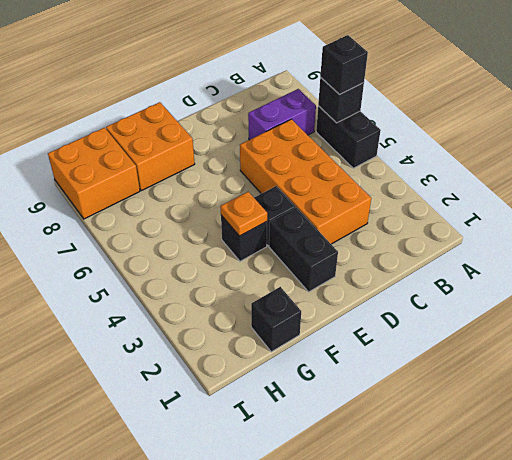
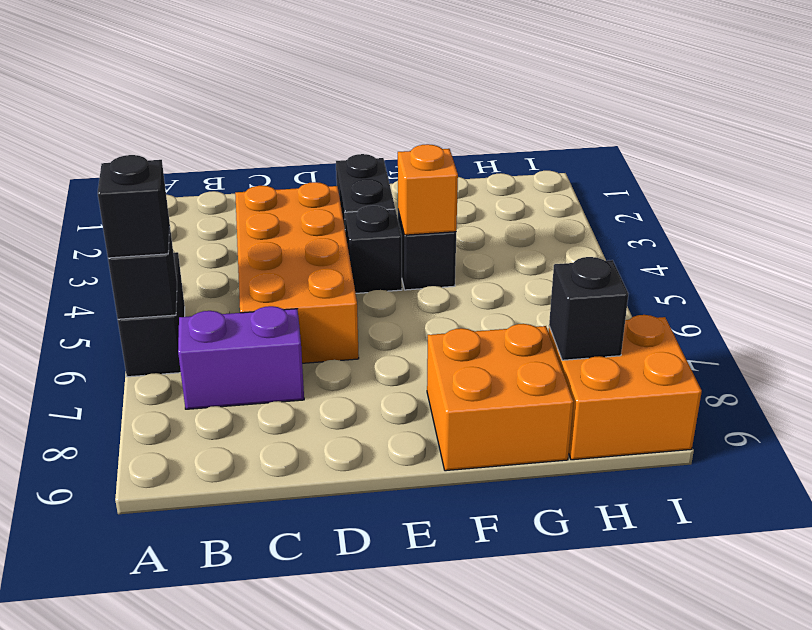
orange plate F4 level 2 -> orange brick F4 level 2
black brick G1 level 1 -> black brick H8 level 2

